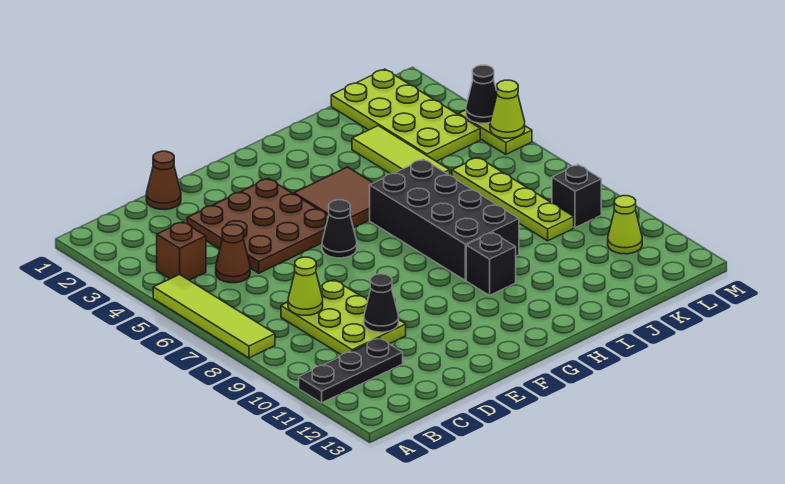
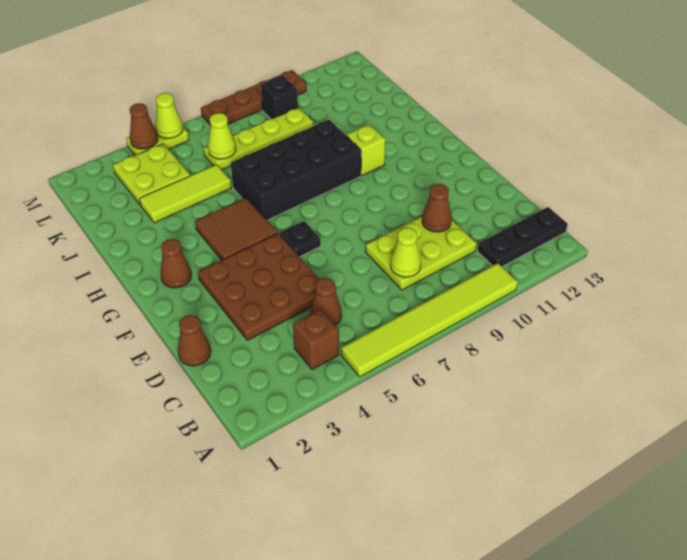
lime tile A5:A8 level 1 -> lime tile A5:A10 level 1
black plate A11:C11 level 1 -> black plate B11:B13 level 1
black cone D10 level 2 -> brown cone D10 level 2
black cone F6 level 1 -> black plate F6 level 1
none -> brown cone G2 level 1
black brick H10 level 1 -> lime brick H10 level 1
lime plate K1:L4 level 1 -> lime plate K3:L4 level 1
lime cone L11 level 1 -> lime cone K6 level 2
black cone M4 level 2 -> brown cone M4 level 2
none -> brown plate M7:M10 level 1

